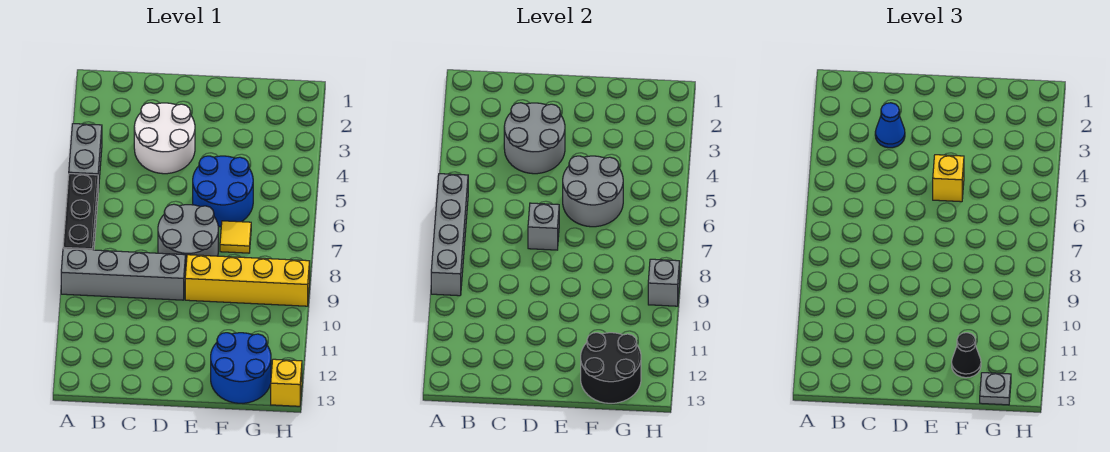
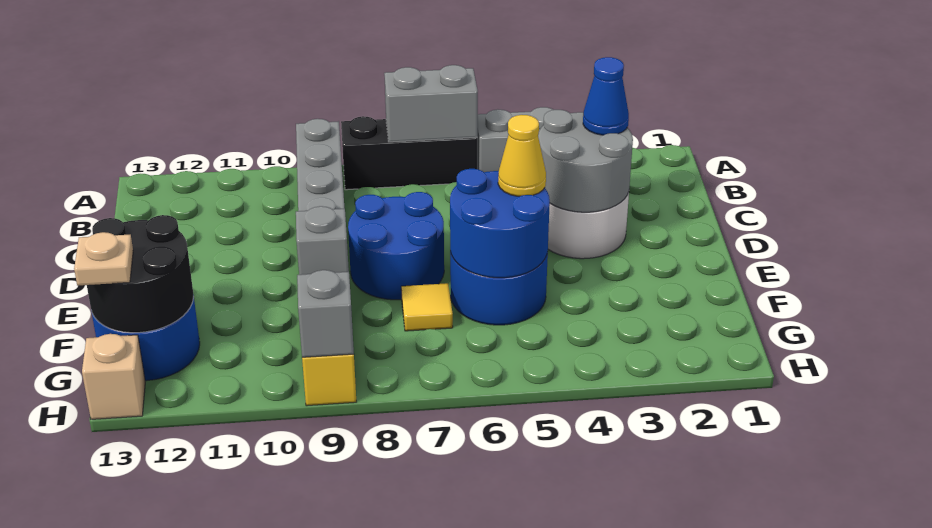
grey brick A6:A9 level 2 -> grey brick A6:A7 level 2
grey round brick D7:E8 level 1 -> blue round brick D7:E8 level 1
grey brick D7 level 2 -> grey brick F9 level 2
grey round brick E5:F6 level 2 -> blue round brick E5:F6 level 2
yellow brick E5 level 3 -> yellow cone E5 level 3
black cone F12 level 3 -> none
grey plate G13 level 3 -> tan plate G13 level 3
yellow brick H13 level 1 -> tan brick H13 level 1

